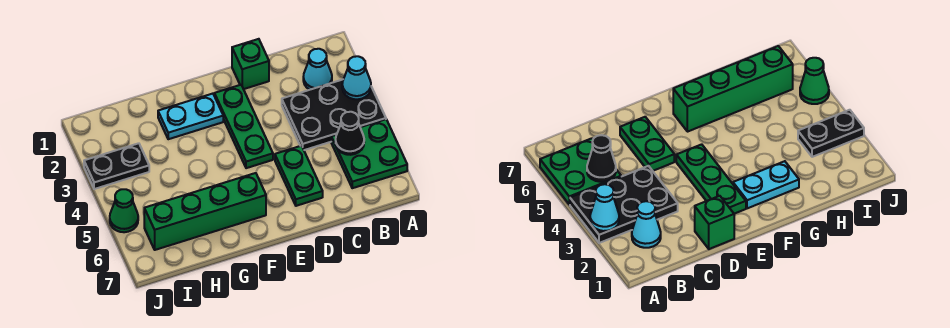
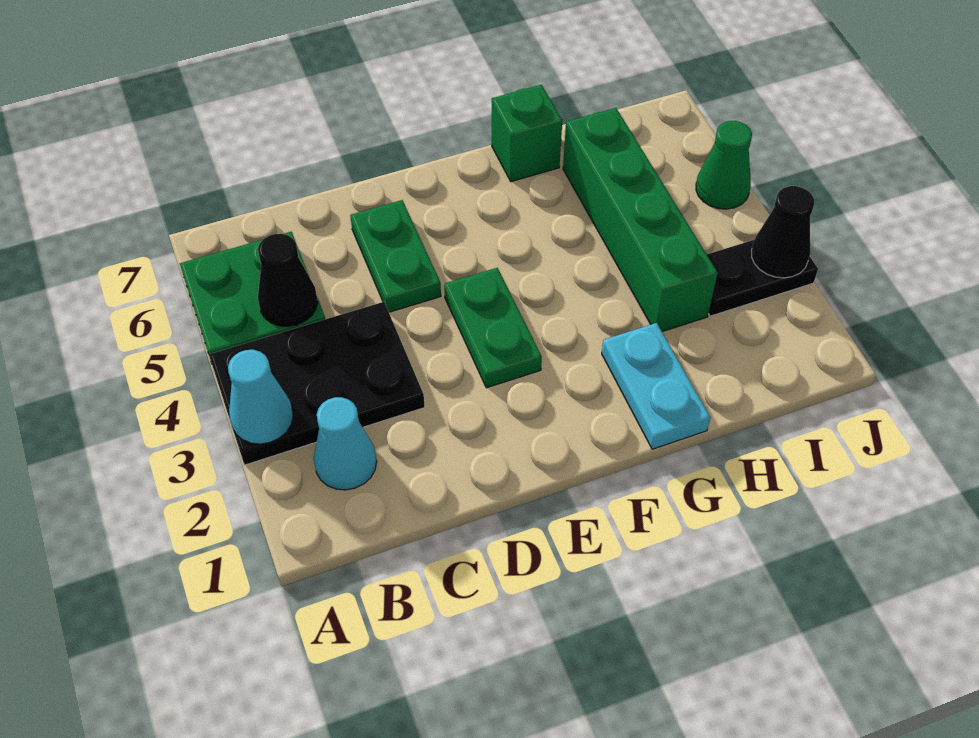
green brick D1 level 1 -> green brick G7 level 1
green plate E2:E4 level 1 -> green plate E3:E4 level 1
cyan plate F2:G2 level 1 -> cyan plate G1:G2 level 1
green brick F6:I6 level 1 -> green brick H3:H6 level 1
none -> black cone J3 level 2

